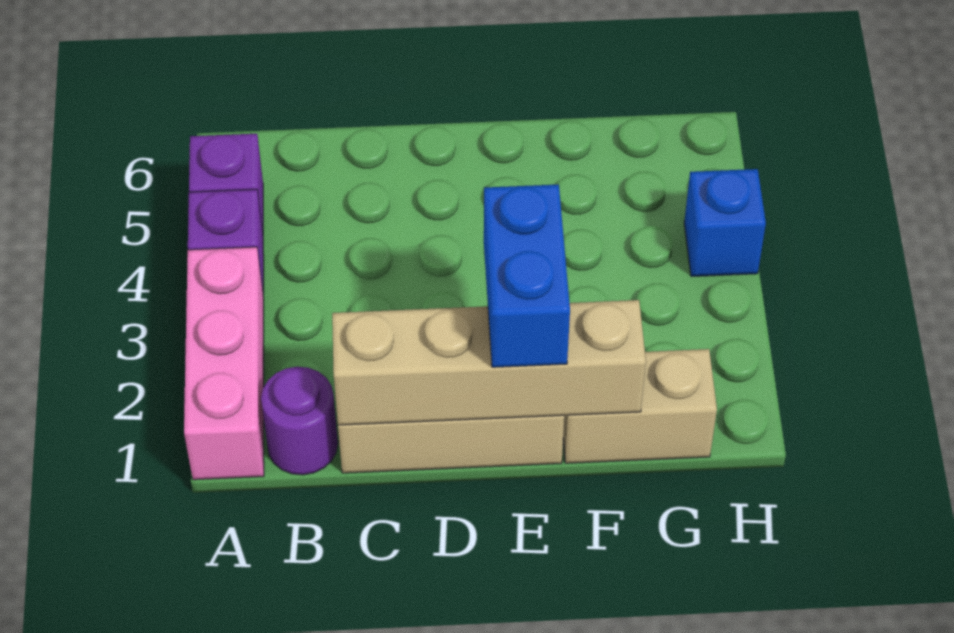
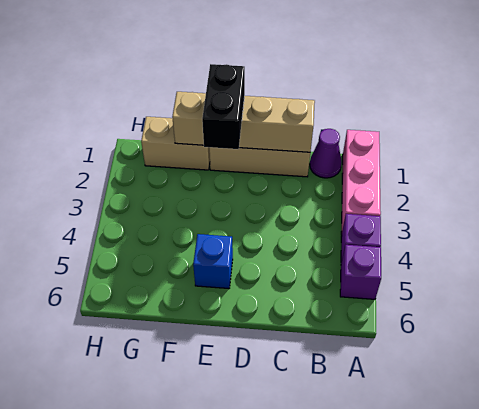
purple round brick B1 level 1 -> purple cone B1 level 1
blue brick E1:E2 level 3 -> black brick E1:E2 level 3
blue brick H4 level 1 -> blue brick E5 level 1

